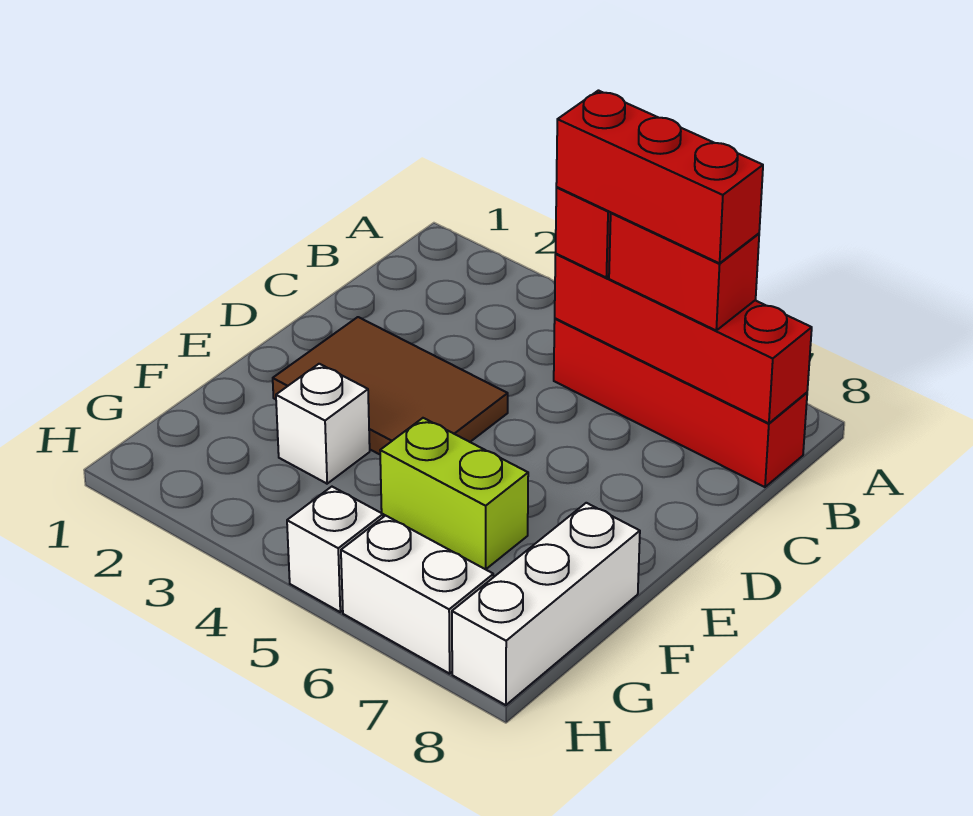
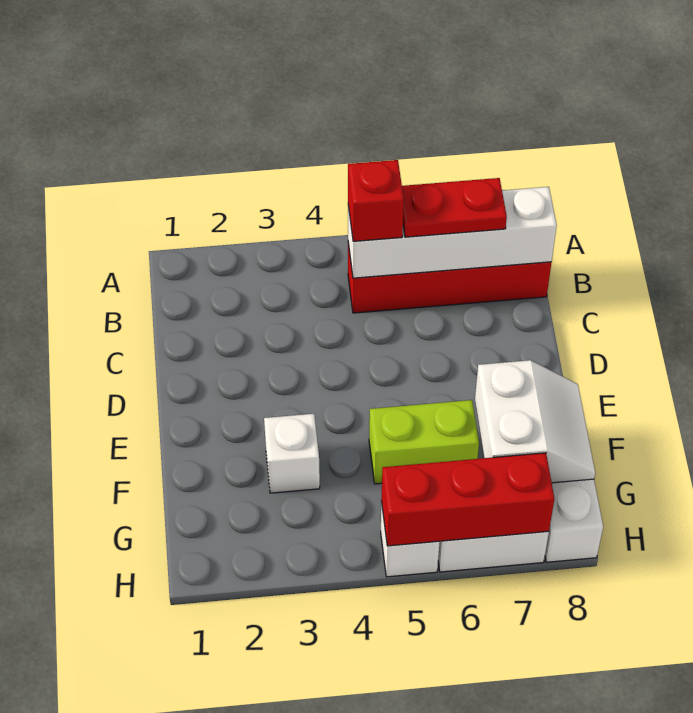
red brick B5:B8 level 2 -> white brick B5:B8 level 2
red brick B5:B7 level 4 -> red brick H5:H7 level 2
red brick B6:B7 level 3 -> red plate B6:B7 level 3
brown tile D2:E4 level 1 -> none
none -> white slope F7:G8 level 2 top 7

